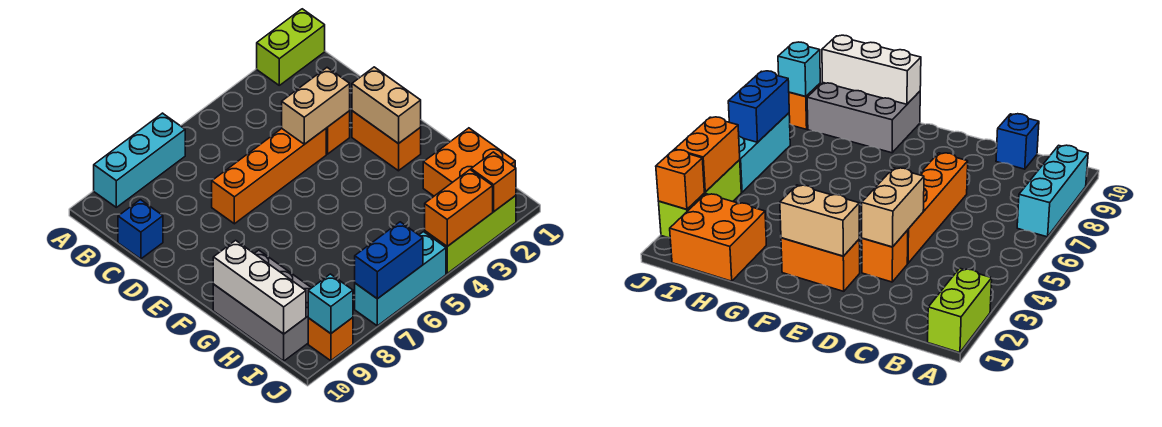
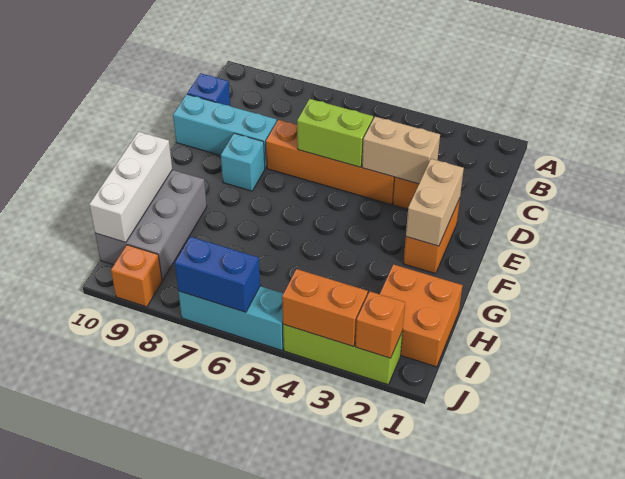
lime brick A1:A2 level 1 -> lime brick D5:D6 level 2
cyan brick A7:A9 level 1 -> cyan brick D8:D10 level 1
cyan brick J9 level 2 -> cyan brick E8 level 1

